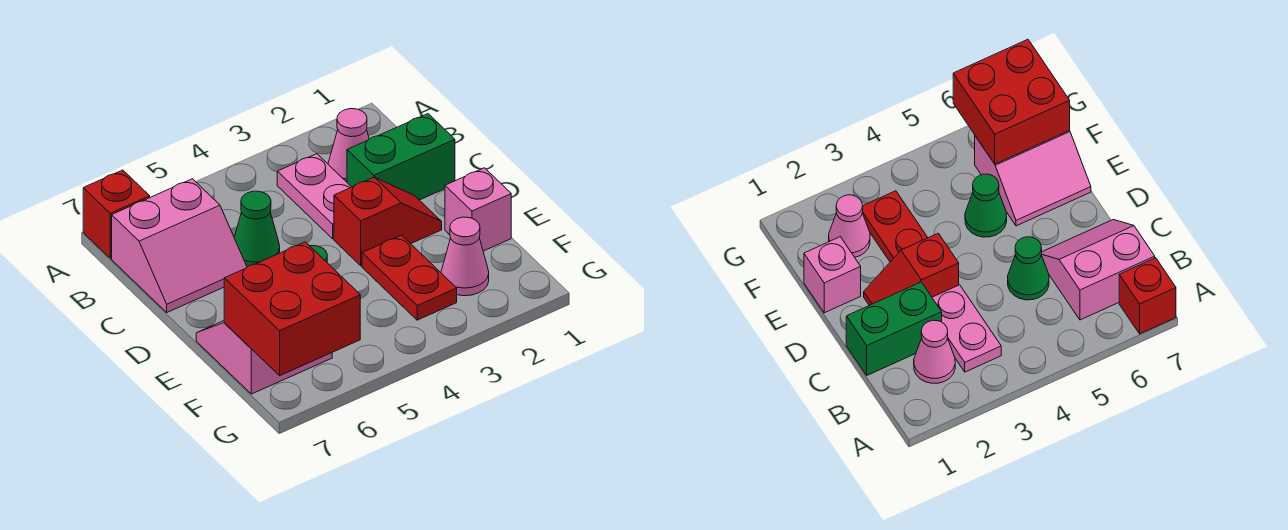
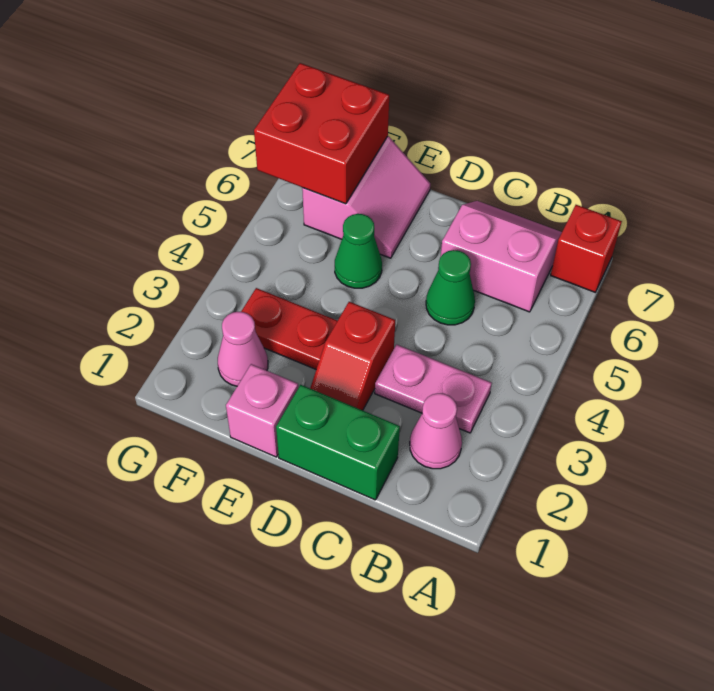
pink slope B6:C7 level 1 top B -> pink slope B6:C7 level 1 top 6
green brick C1:C2 level 1 -> green brick C1:D1 level 1

